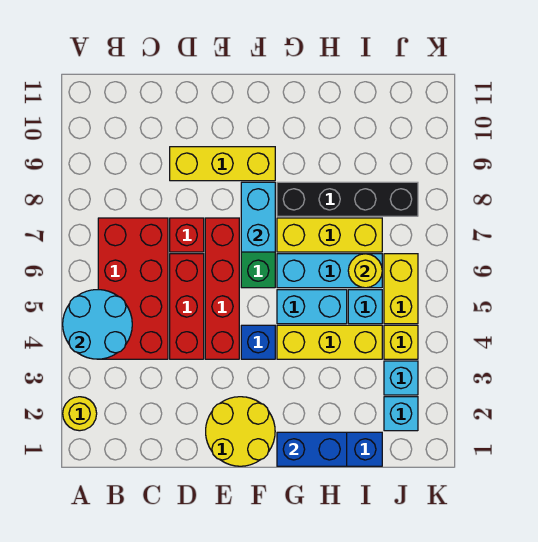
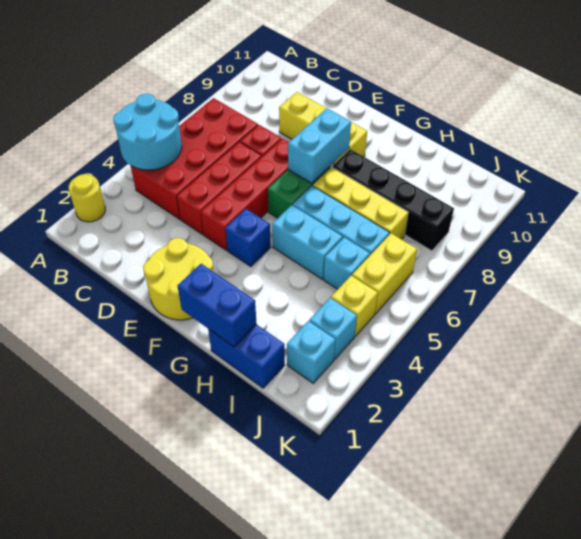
yellow brick G4:I4 level 1 -> none
yellow round brick I6 level 2 -> none

